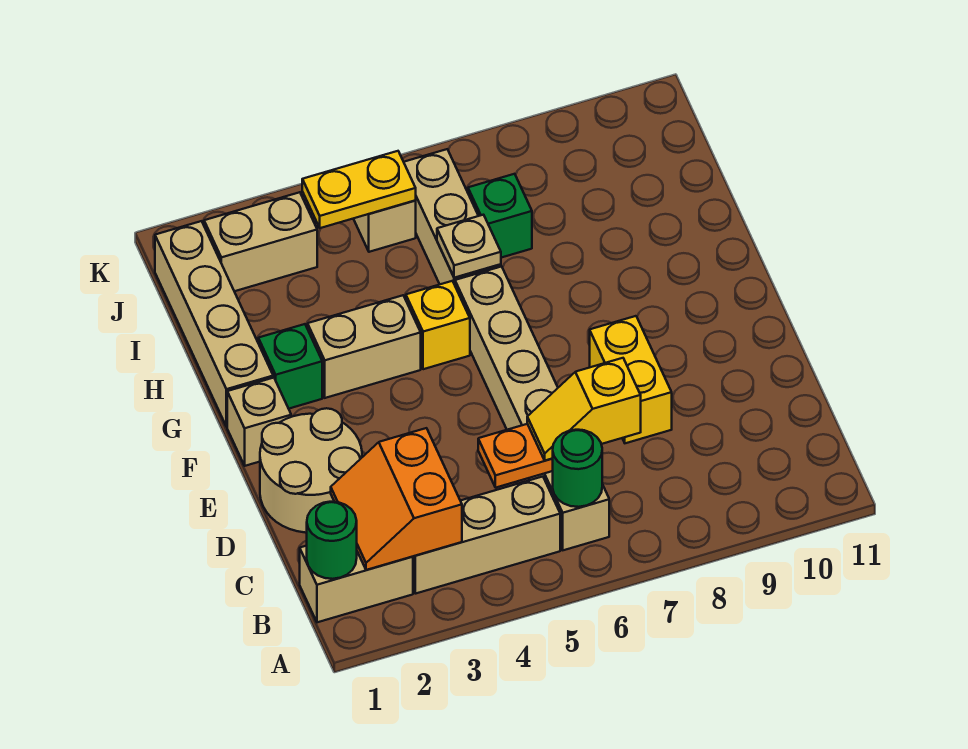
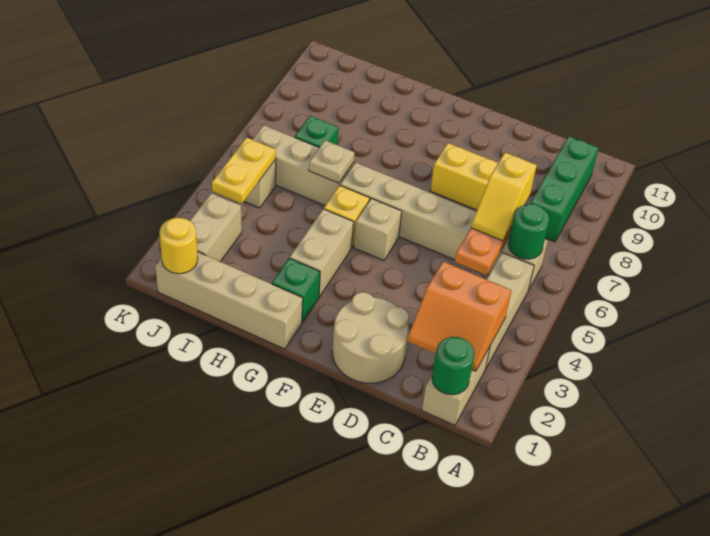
none -> green brick B8:B10 level 1
tan brick F1 level 1 -> tan brick F5 level 1
none -> yellow round brick J1 level 2

